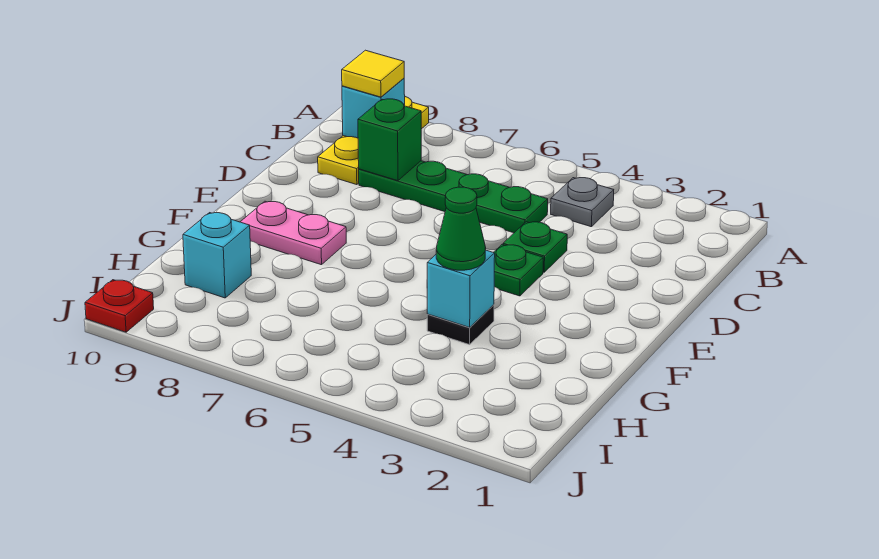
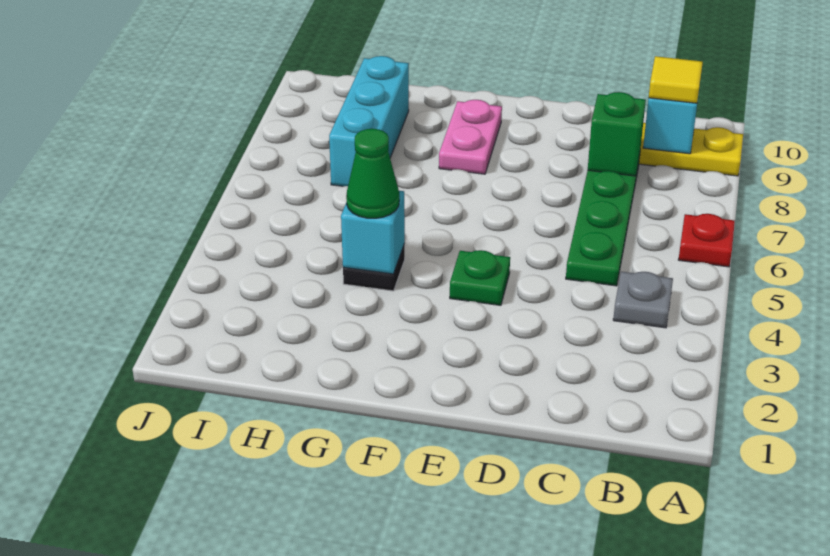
green plate D4 level 1 -> none
cyan brick H9 level 1 -> cyan brick H7:H9 level 1
red plate J10 level 1 -> red plate A6 level 1

